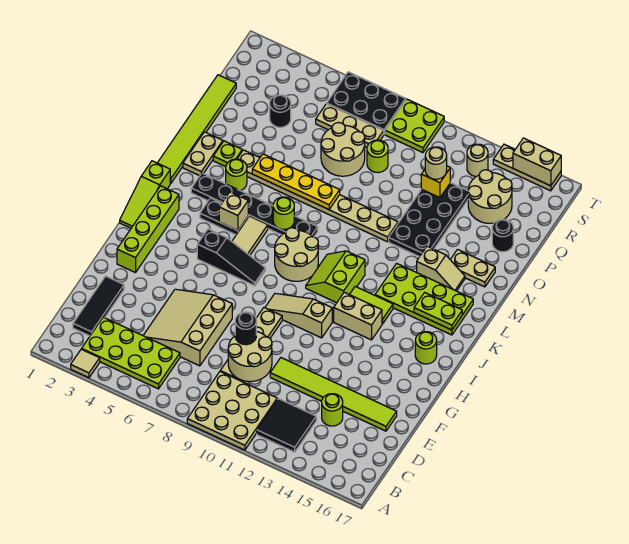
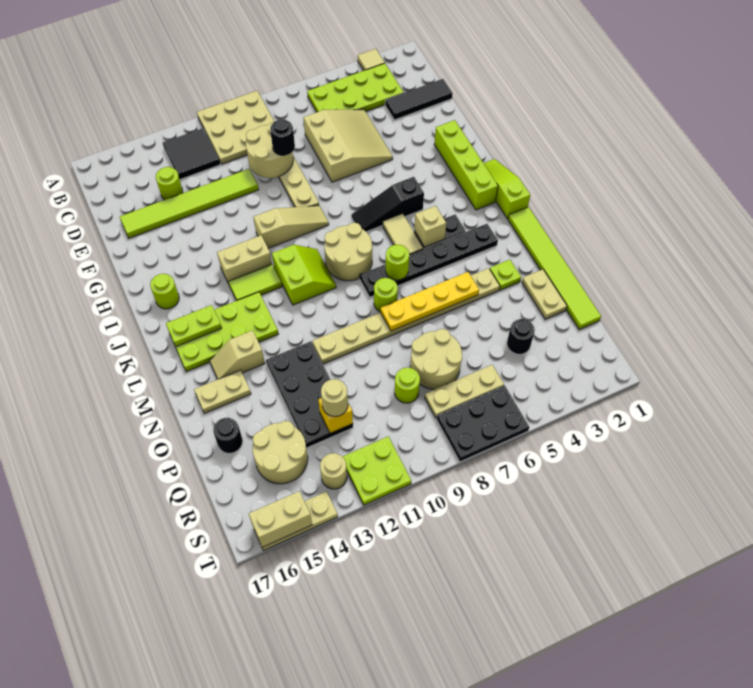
black tile C2:E2 level 1 -> black tile D1:D3 level 1
tan plate M2:N2 level 1 -> tan plate O2:P2 level 1
lime round brick M4 level 1 -> lime round brick M8 level 1
lime plate S9:T10 level 1 -> lime plate S11:T12 level 1

